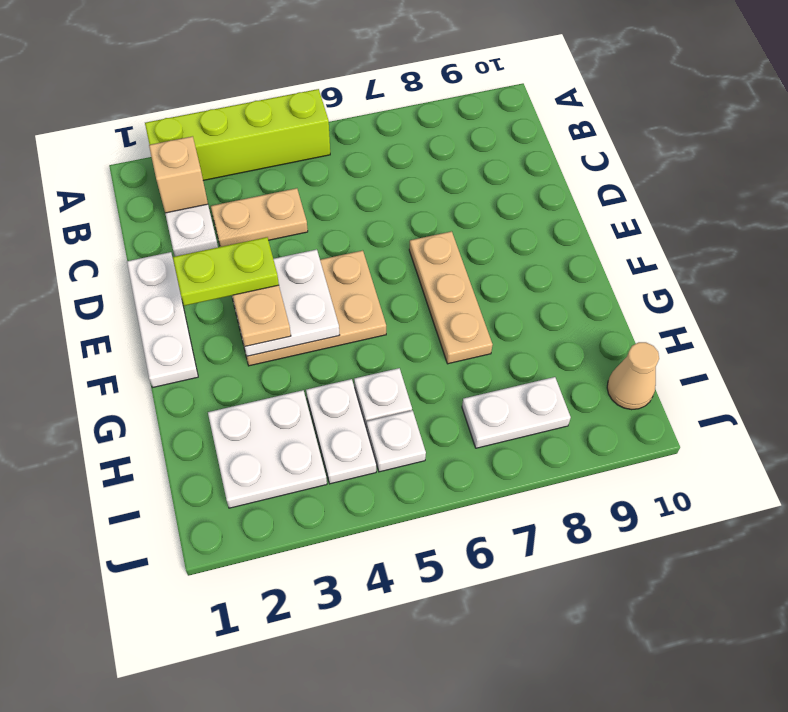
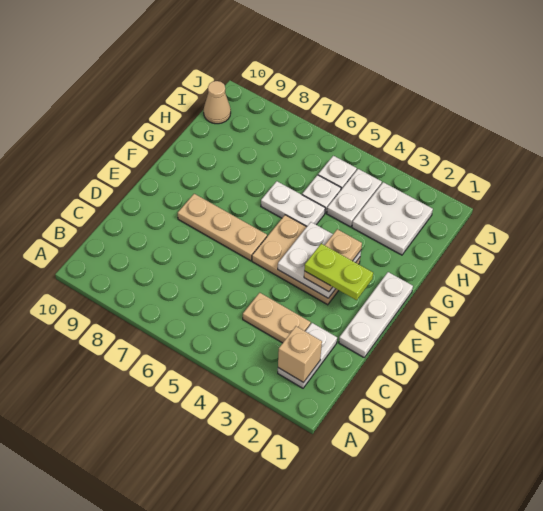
lime brick A2:A5 level 1 -> none
tan plate E7:G7 level 1 -> tan plate E6:E8 level 1
white plate I7:I8 level 1 -> white plate G5:G6 level 1

